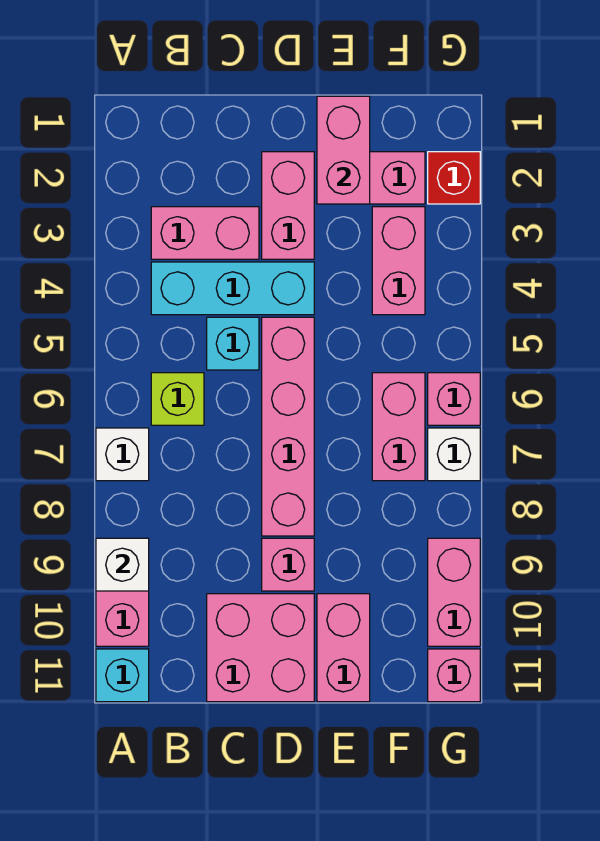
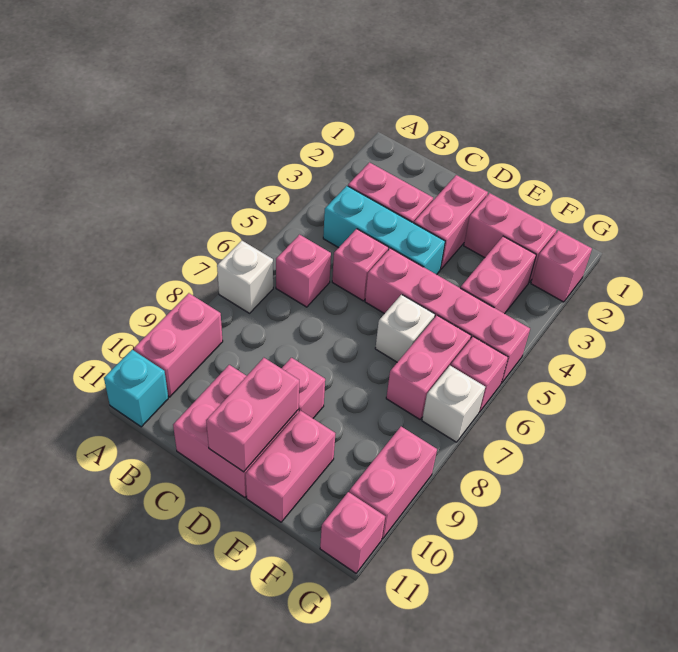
white brick A9 level 2 -> white brick E6 level 1
lime brick B6 level 1 -> pink brick B6 level 1
cyan brick C5 level 1 -> pink brick C5 level 1
pink brick D5:D8 level 1 -> pink brick D5:G5 level 1
pink brick E1:E2 level 2 -> pink brick D10:D11 level 2
red brick G2 level 1 -> pink brick G2 level 1

